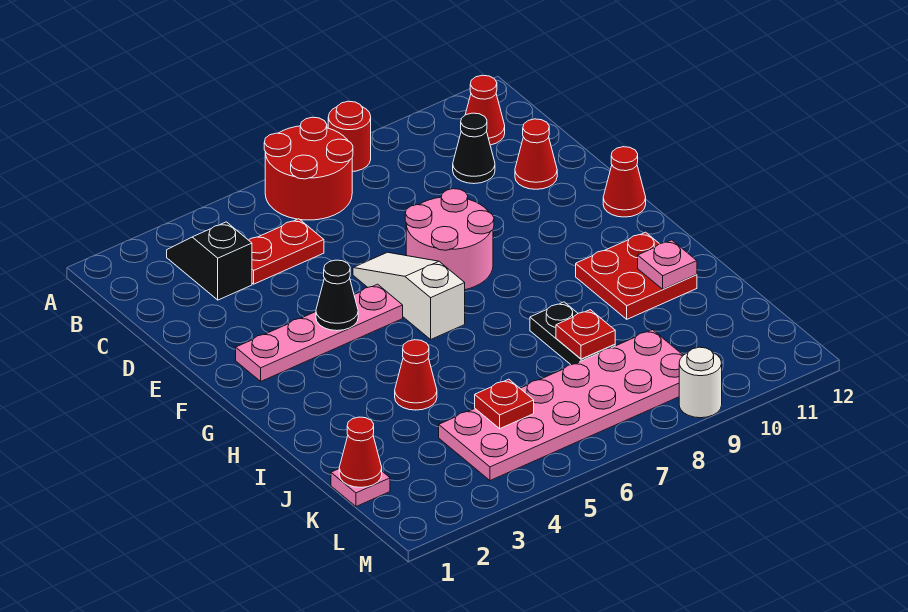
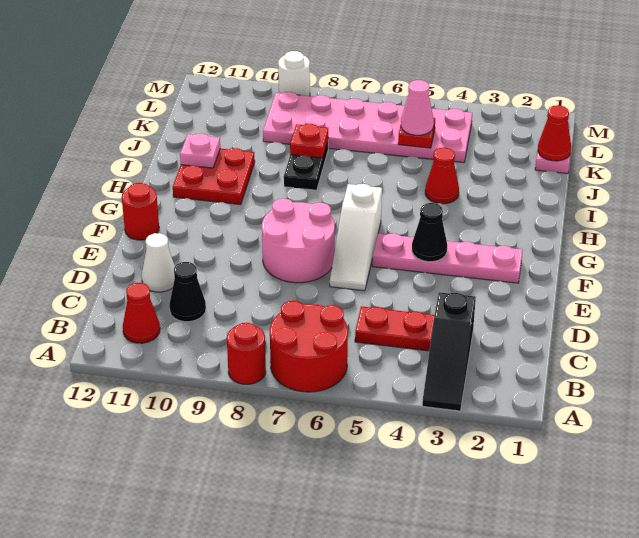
black slope B3:C3 level 1 top C -> black slope A3:C3 level 1 top C
red cone D11 level 1 -> white cone D11 level 1
red cone F12 level 1 -> red round brick F12 level 1
none -> pink cone K5 level 3

